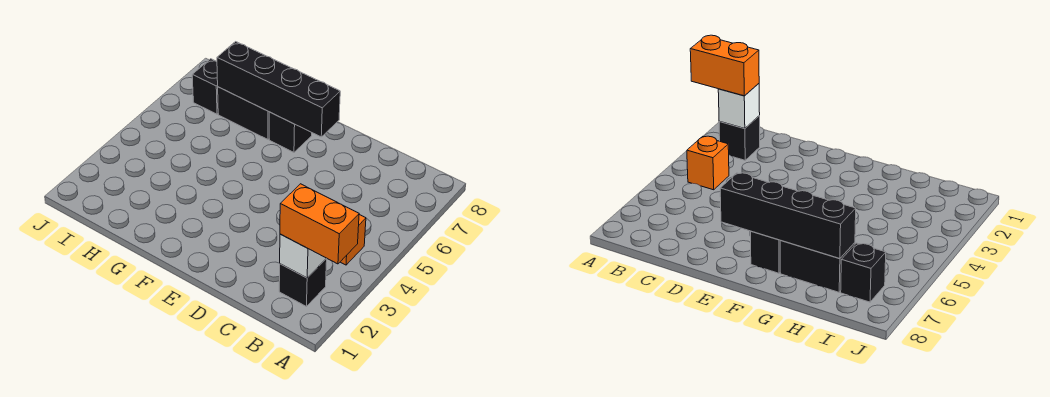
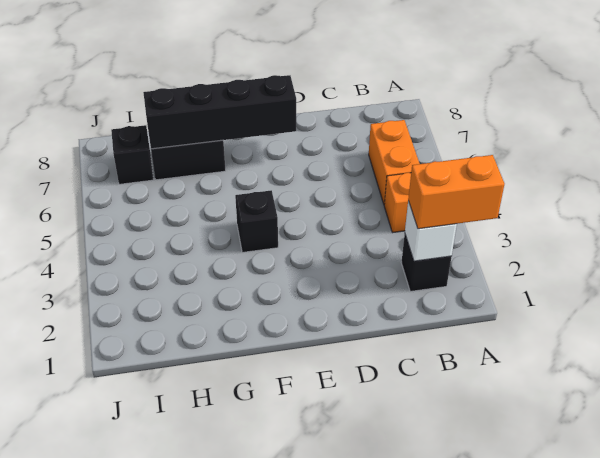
none -> orange brick B5:B6 level 1
black brick F7 level 1 -> black brick F4 level 1

